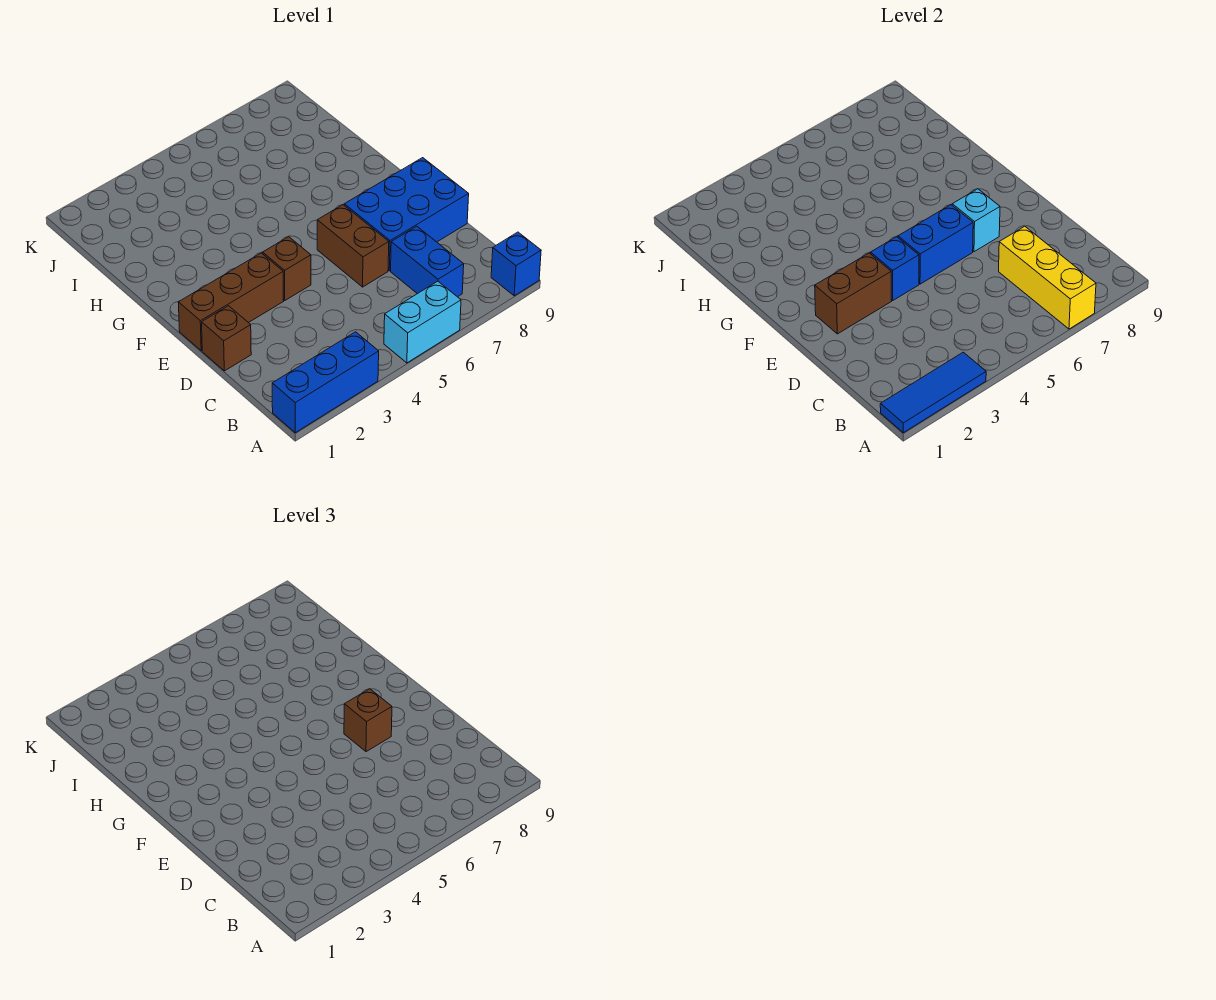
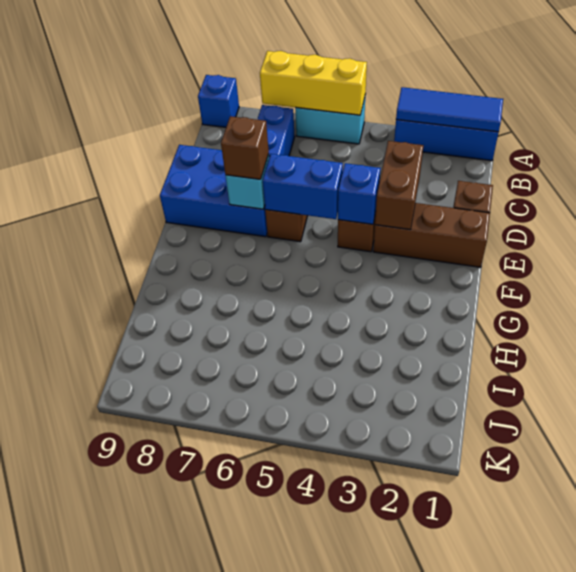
yellow brick A7:C7 level 2 -> yellow brick A5:A7 level 2
brown brick E2:E3 level 2 -> brown brick D3:E3 level 2

